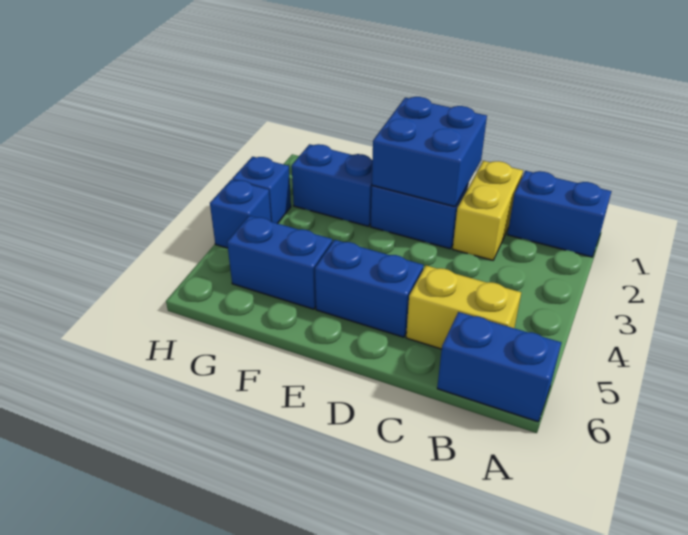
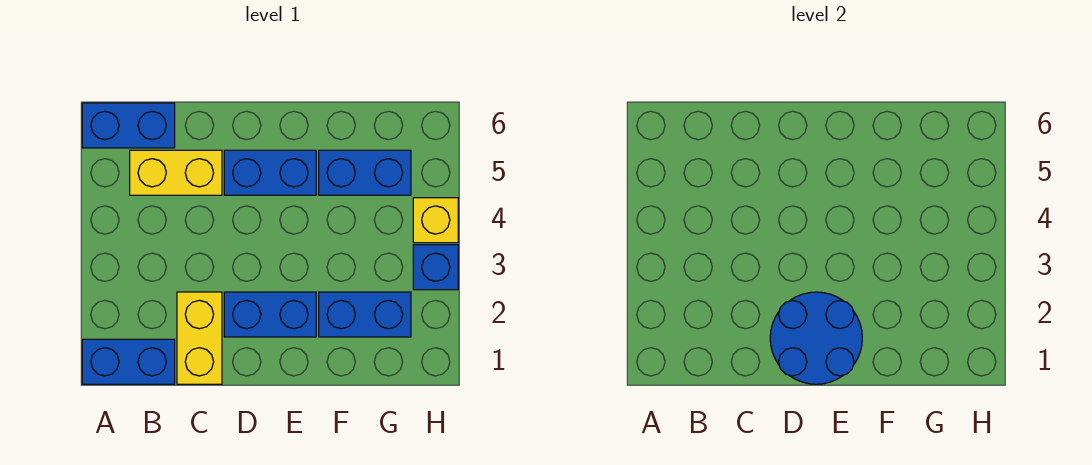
blue brick D1:E2 level 2 -> blue round brick D1:E2 level 2
blue brick H4 level 1 -> yellow brick H4 level 1

